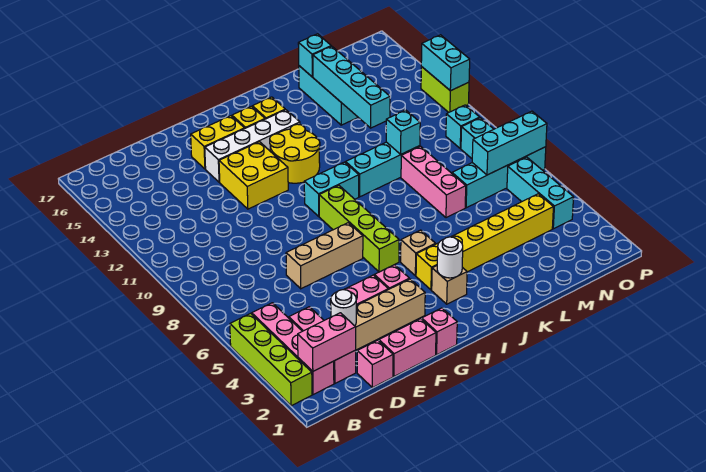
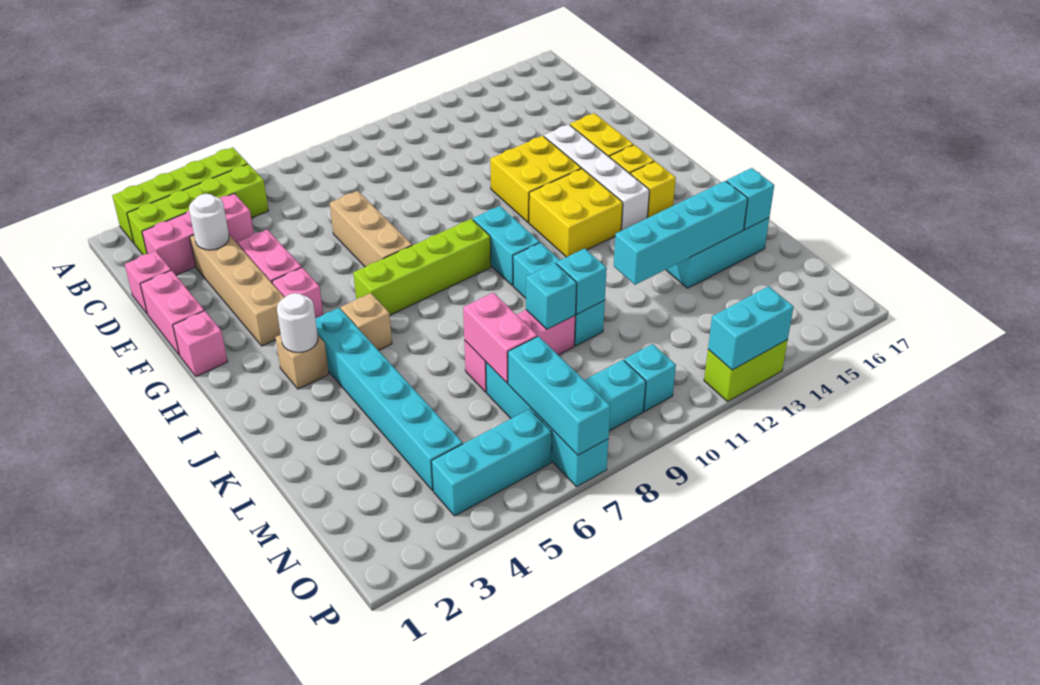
pink brick B2:B5 level 1 -> lime brick B2:B5 level 1
pink brick B2:C2 level 2 -> pink brick L7:M7 level 2
yellow round brick H12:I13 level 1 -> yellow brick H12:I13 level 1
yellow brick I4:N4 level 1 -> cyan brick I4:N4 level 1
none -> cyan brick L9 level 2

